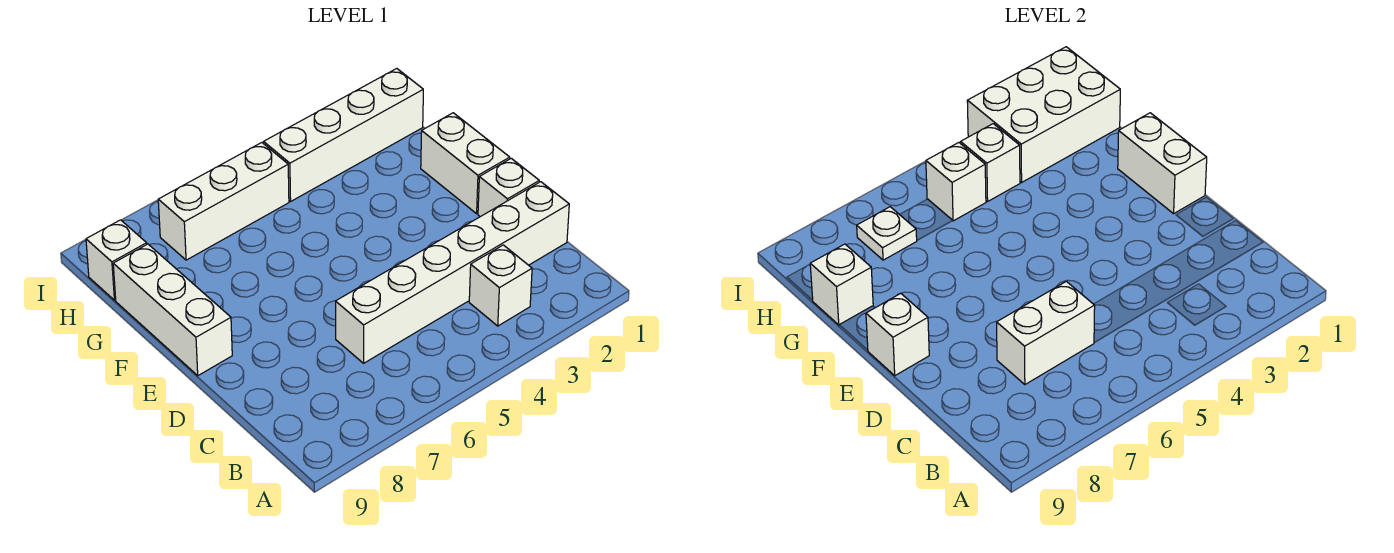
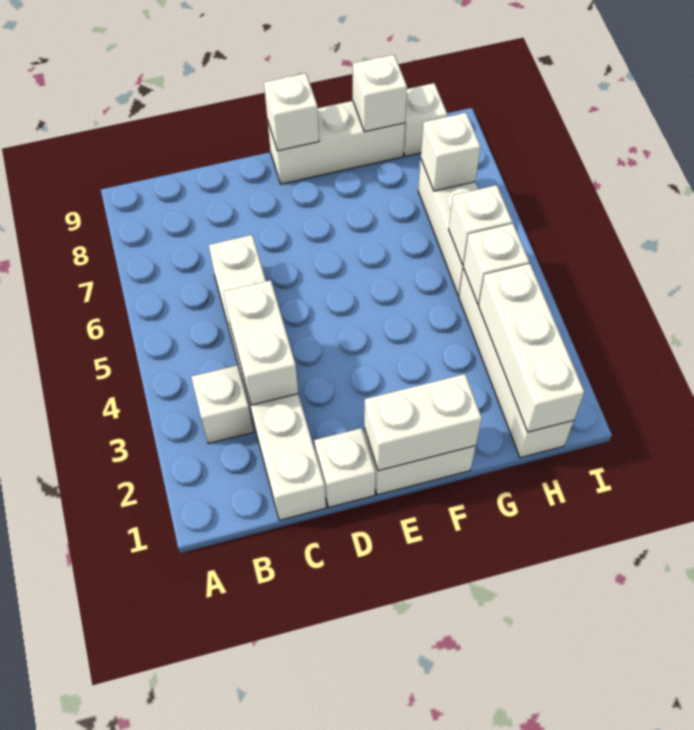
white brick C6:C7 level 2 -> white brick C3:C4 level 2
white brick H1:I3 level 2 -> white brick H1:H3 level 2
white plate H7 level 2 -> white brick H7 level 2

